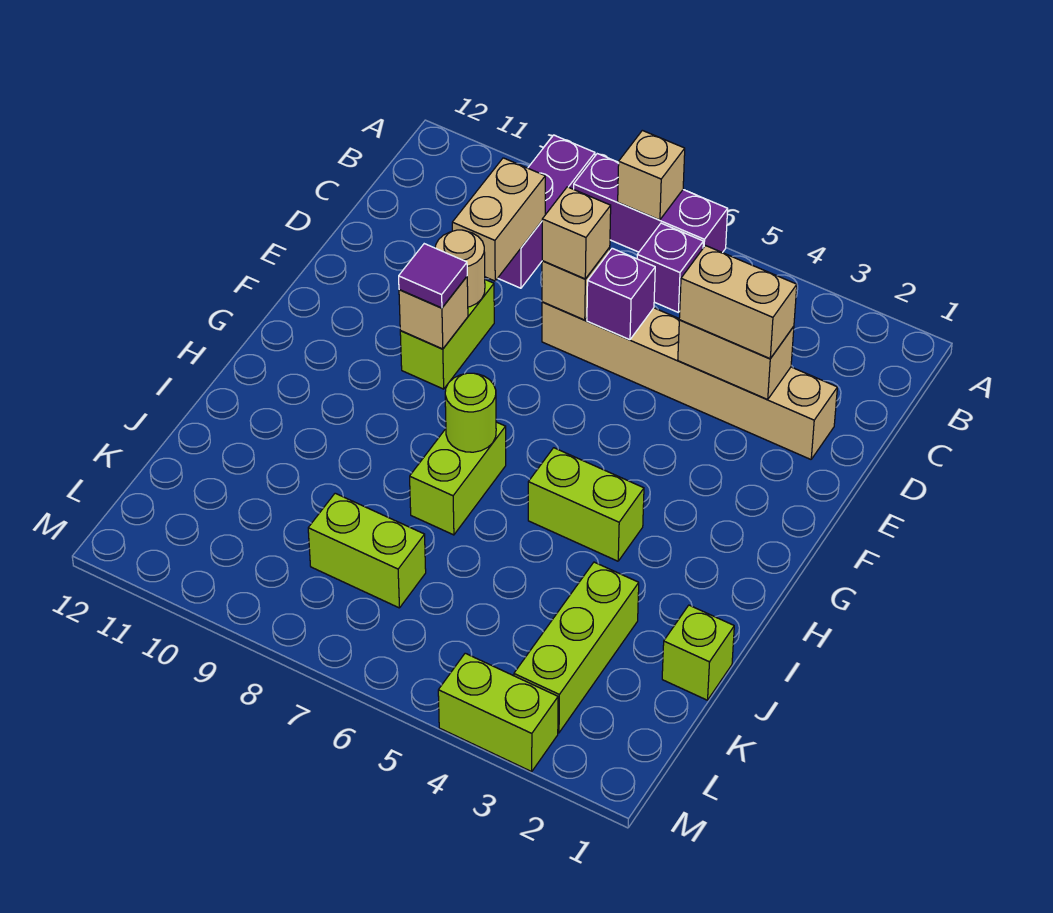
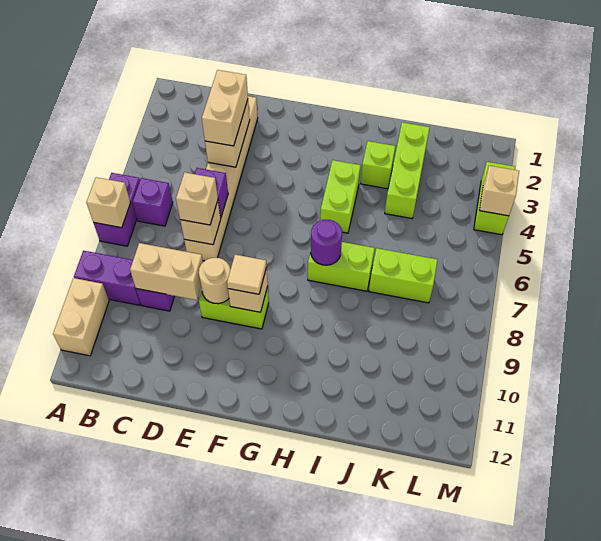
purple brick A6:A8 level 1 -> purple brick A6:A7 level 1
none -> tan brick A10:A11 level 1
purple tile F9 level 3 -> tan tile F9 level 3
lime round brick H7 level 2 -> purple round brick H7 level 2
lime brick J1 level 1 -> lime brick I3 level 1
lime brick J3:L3 level 1 -> lime brick J2:J4 level 1
lime brick K7:K8 level 1 -> lime brick J7:K7 level 1
none -> tan brick M4 level 2

